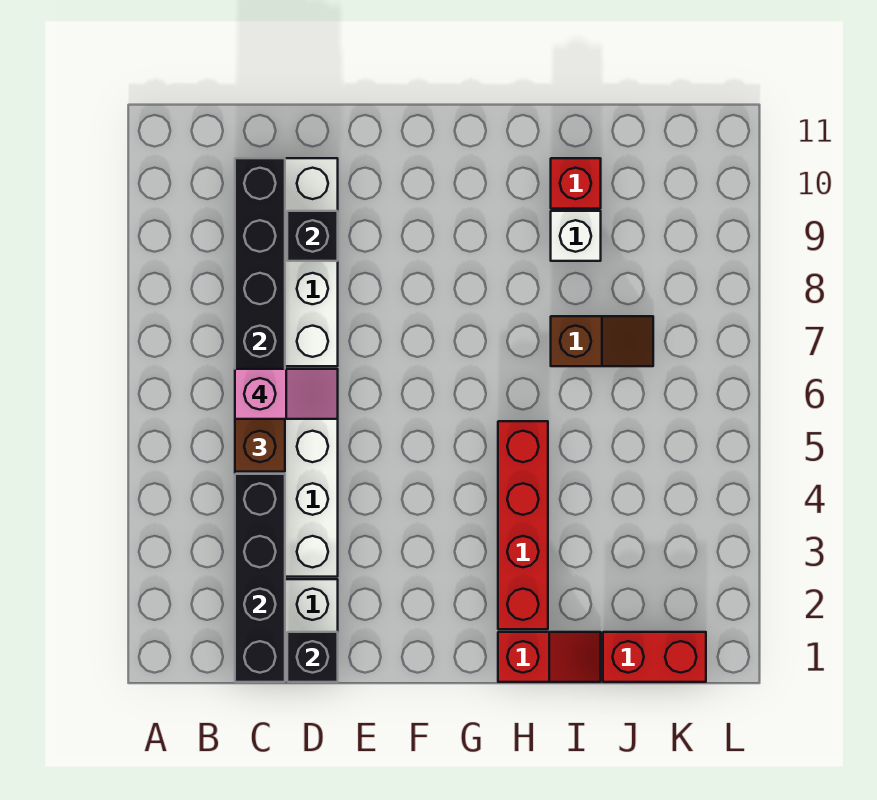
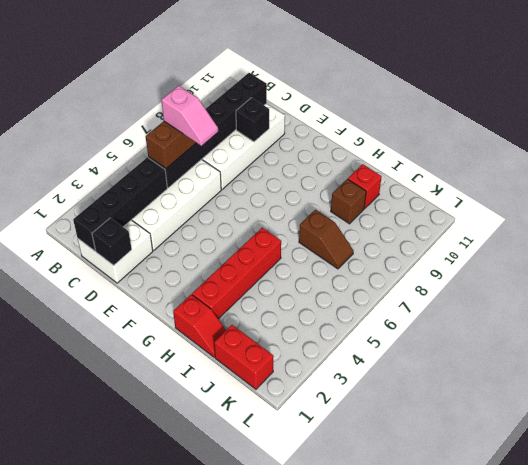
white brick I9 level 1 -> brown brick I9 level 1

